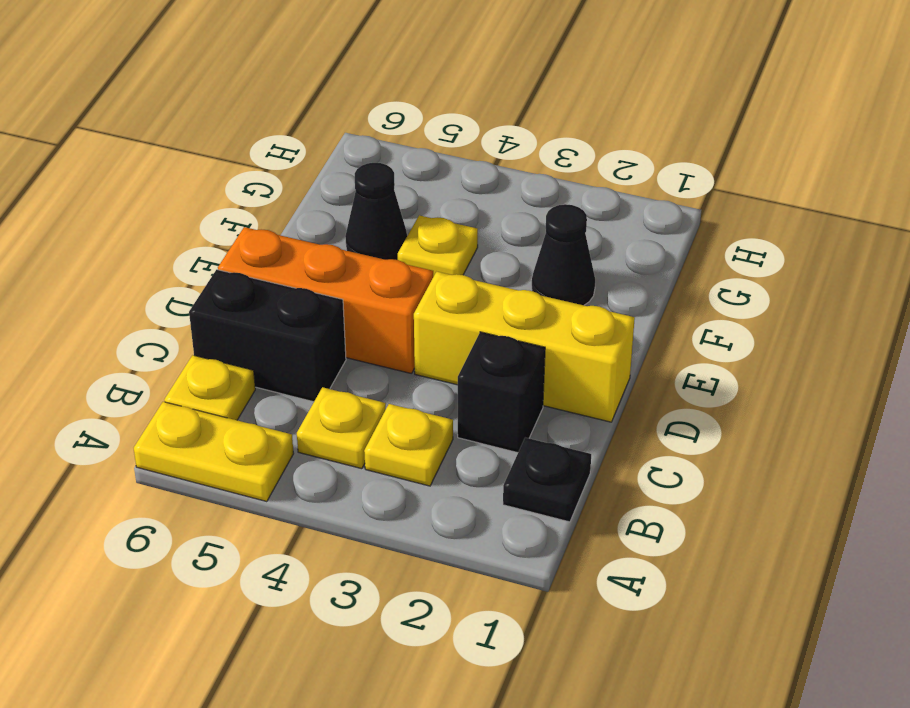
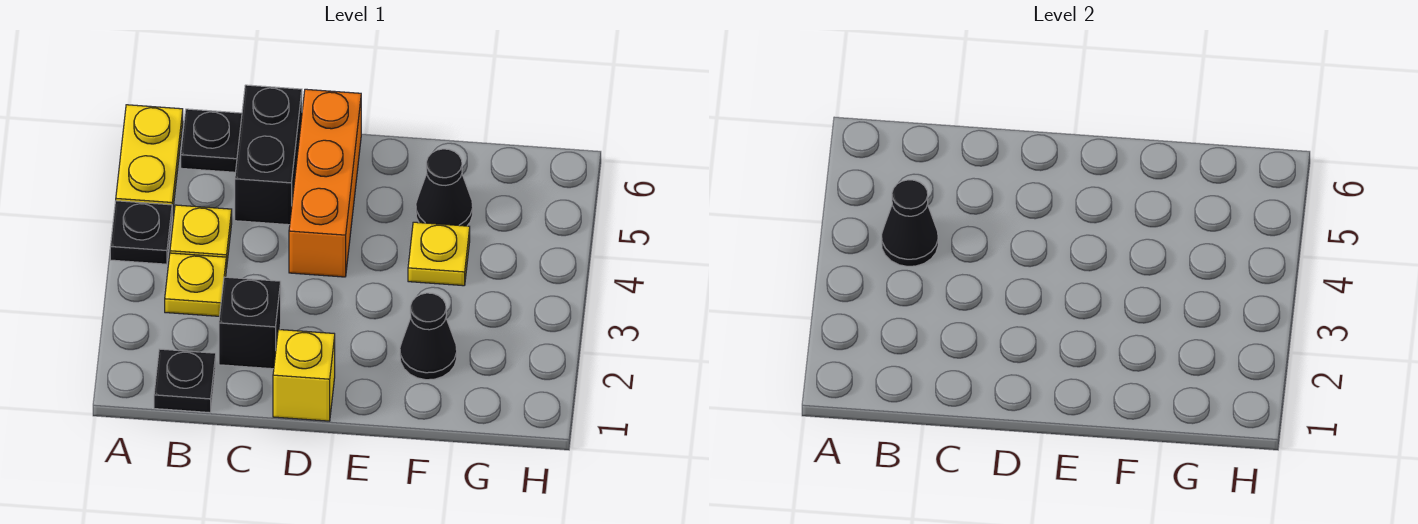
none -> black plate A4 level 1
none -> black cone B4 level 2
yellow plate B6 level 1 -> black plate B6 level 1
yellow brick D1:D3 level 1 -> yellow brick D1 level 1

